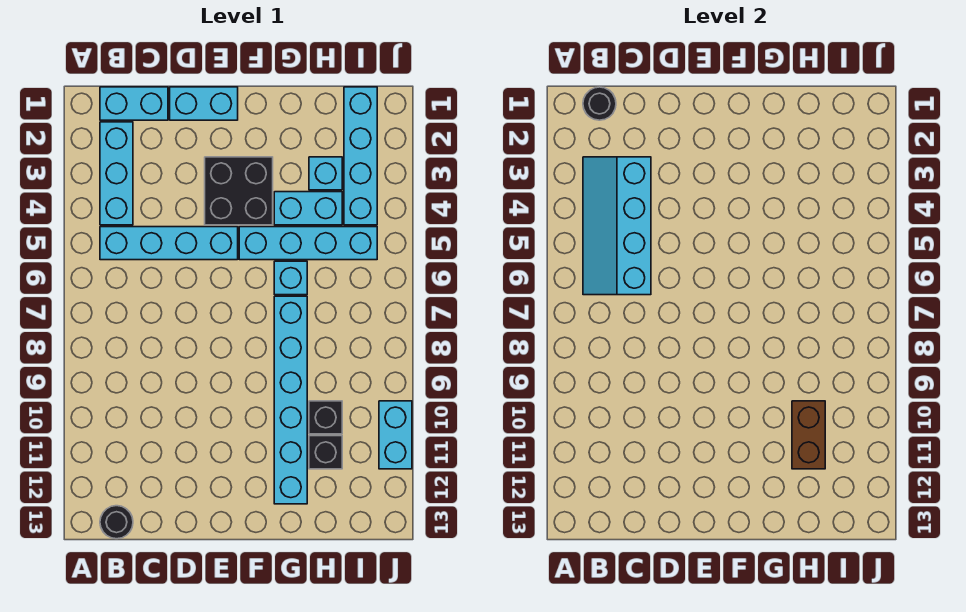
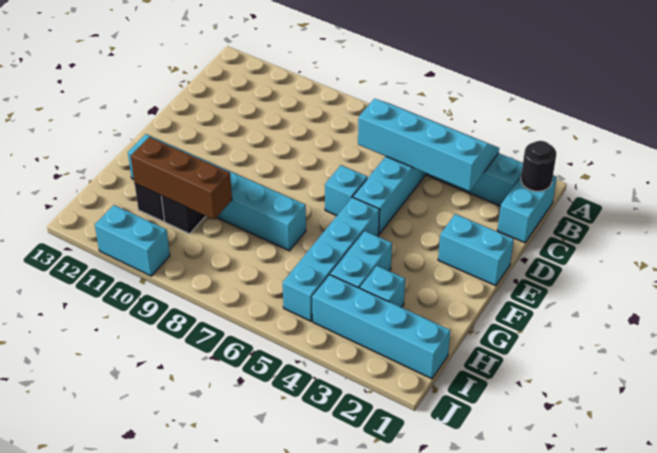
black round brick B13 level 1 -> none
cyan brick D1:E1 level 1 -> cyan brick E1:E2 level 1
black brick E3:F4 level 1 -> none
cyan brick G6 level 1 -> cyan brick E6 level 1
brown brick H10:H11 level 2 -> brown brick H9:H11 level 2

